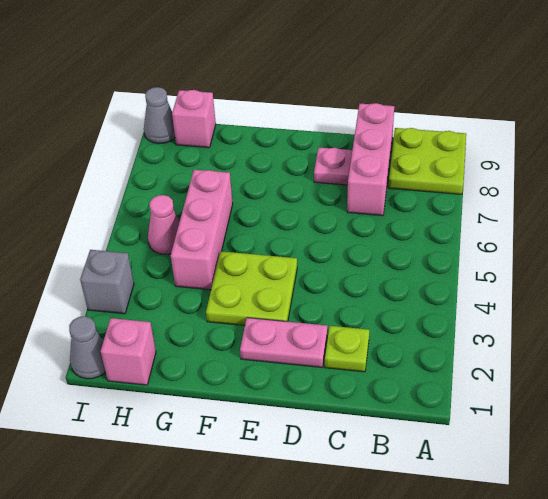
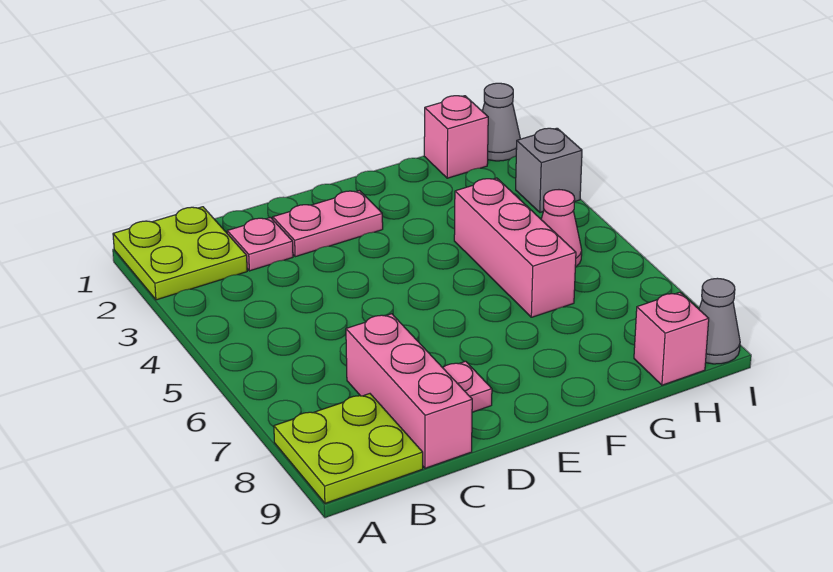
lime plate C2 level 1 -> pink plate C2 level 1
lime plate E3:F4 level 1 -> lime plate A1:B2 level 1

